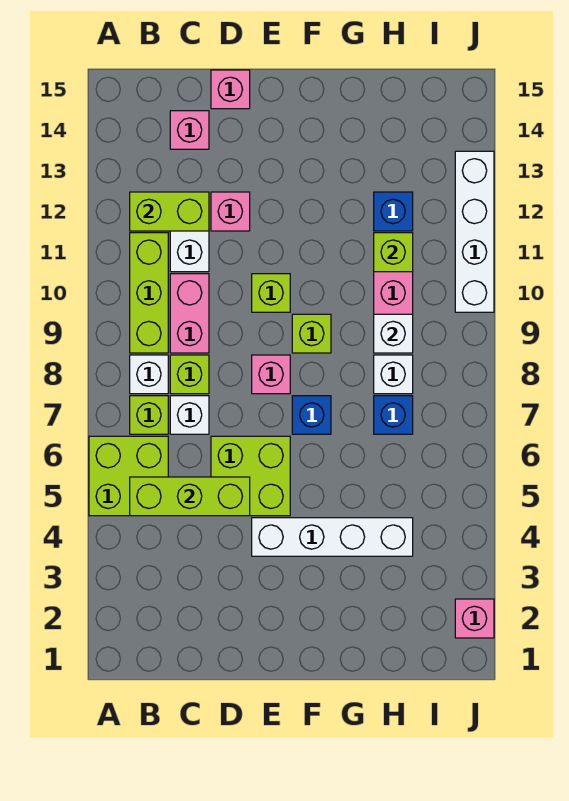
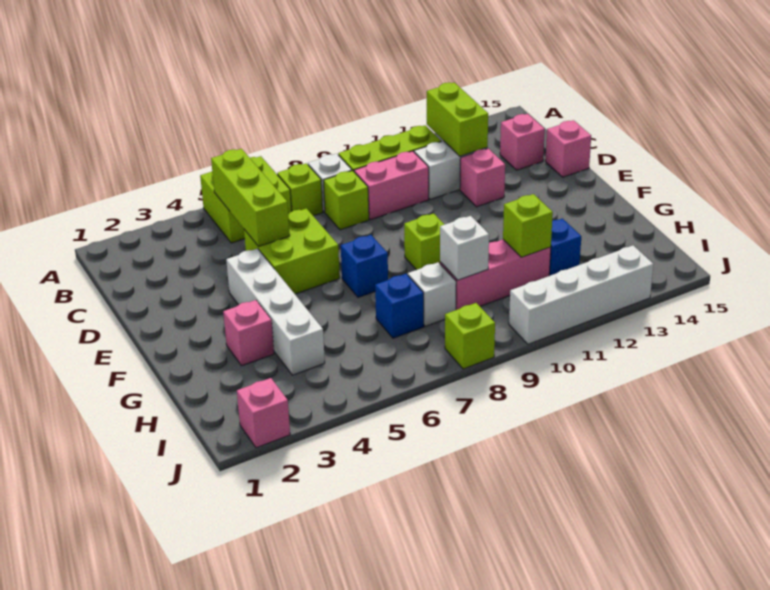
white brick C7 level 1 -> none
pink brick E8 level 1 -> pink brick G3 level 1
lime brick E10 level 1 -> lime brick J8 level 1

